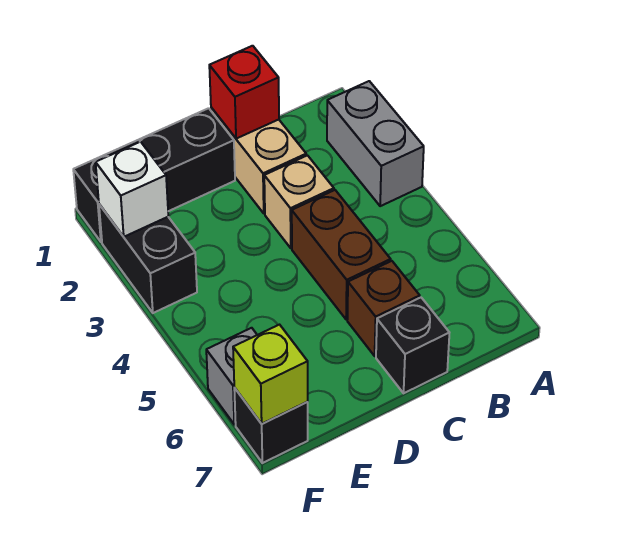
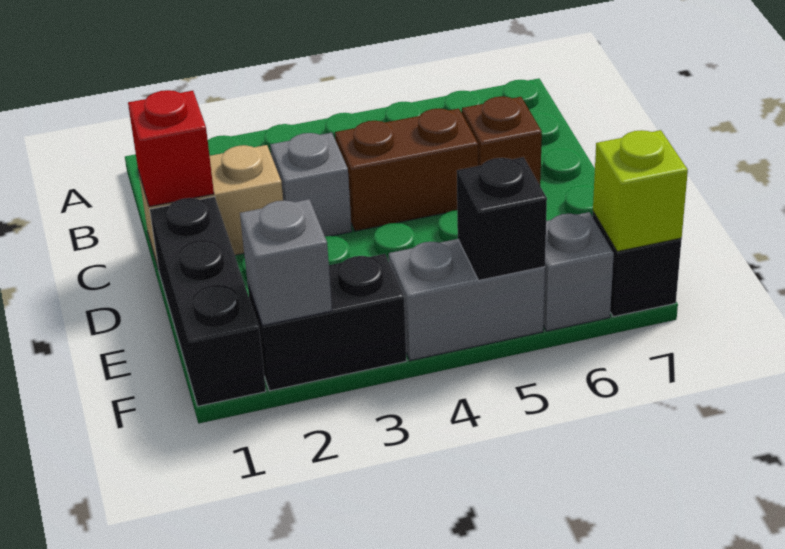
grey brick A2:A3 level 1 -> grey brick F4:F5 level 1
tan brick C3 level 1 -> grey brick C3 level 1
black brick C7 level 1 -> black brick F5 level 2
white brick F2 level 2 -> grey brick F2 level 2

